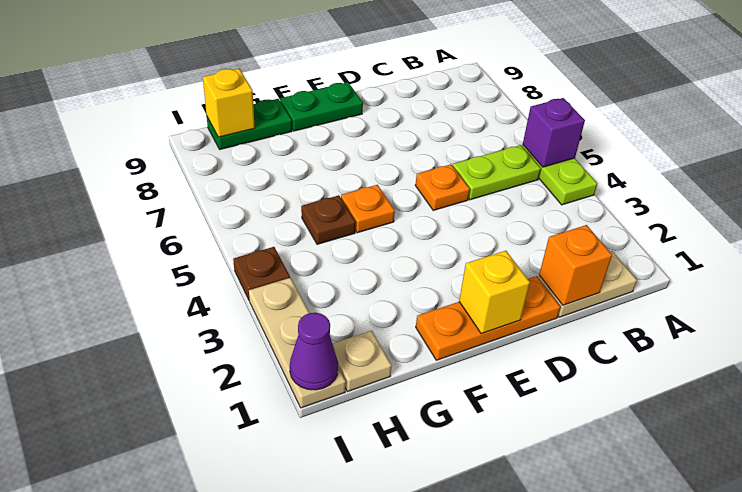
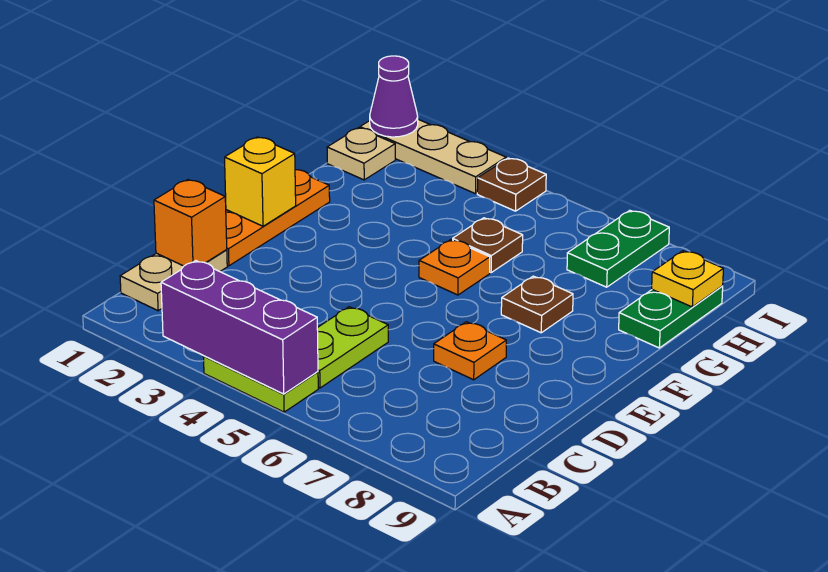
purple brick A5 level 2 -> purple brick A3:A5 level 2
orange plate D5 level 1 -> orange plate D7 level 1
green plate E9:F9 level 1 -> green plate H7:I7 level 1
none -> brown plate F7 level 1
yellow brick H9 level 2 -> yellow plate H9 level 2

